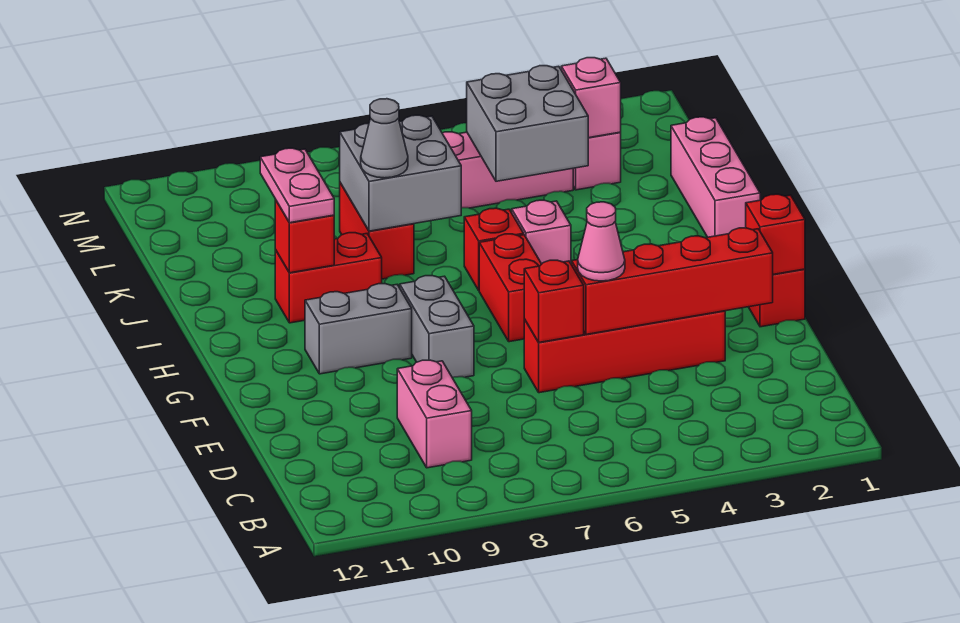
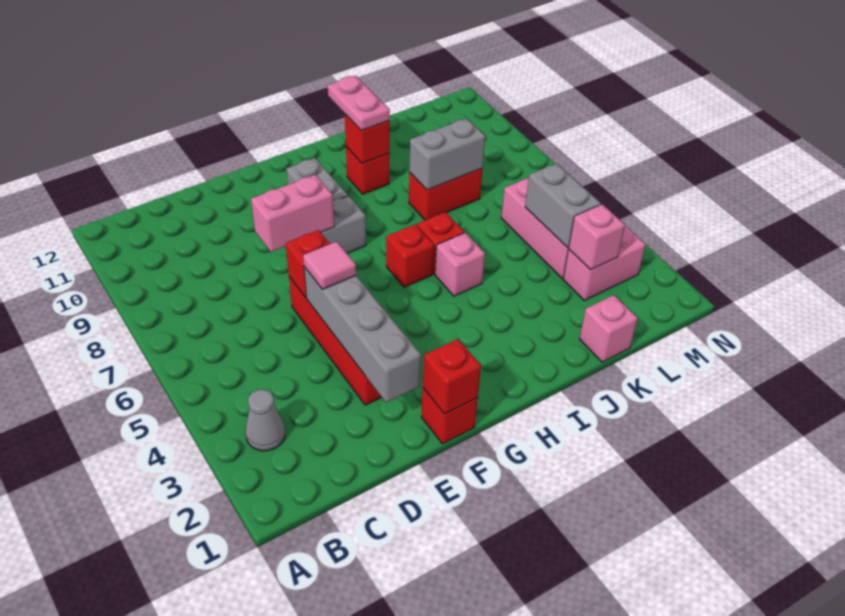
pink brick C9:D9 level 1 -> pink brick E8:F8 level 2
red brick E2:E5 level 2 -> grey brick E2:E5 level 2
pink cone E5 level 3 -> pink tile E5 level 3
red brick G6:H6 level 1 -> red brick H6 level 1
pink brick I1:K1 level 1 -> pink brick K1 level 1
red brick I9:I10 level 1 -> red brick I10 level 1
pink plate I10:J10 level 3 -> pink plate I10:I11 level 3
grey brick J7:K8 level 2 -> grey brick J8:K8 level 2
grey cone J8 level 3 -> grey cone B3 level 1
grey brick K4:L5 level 2 -> grey brick L4:L5 level 2

